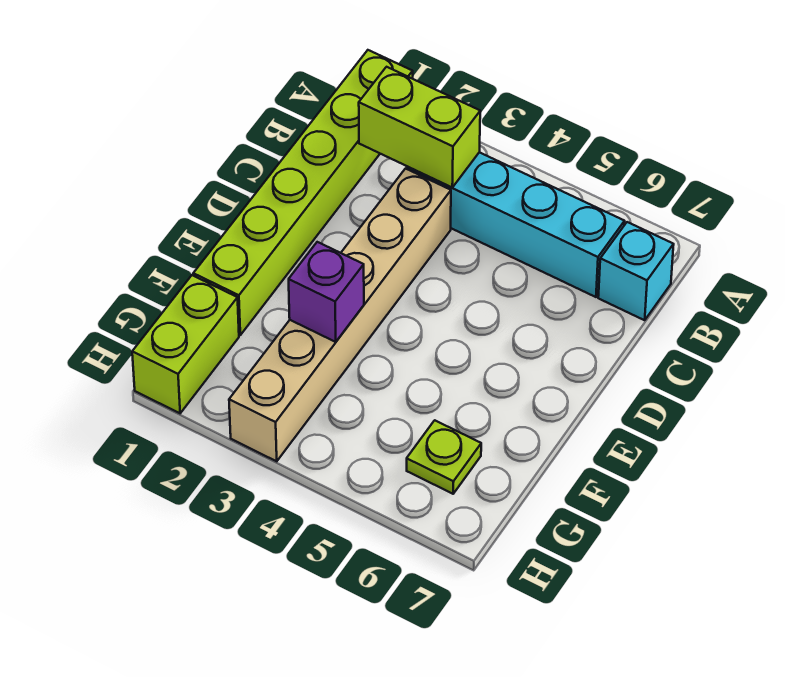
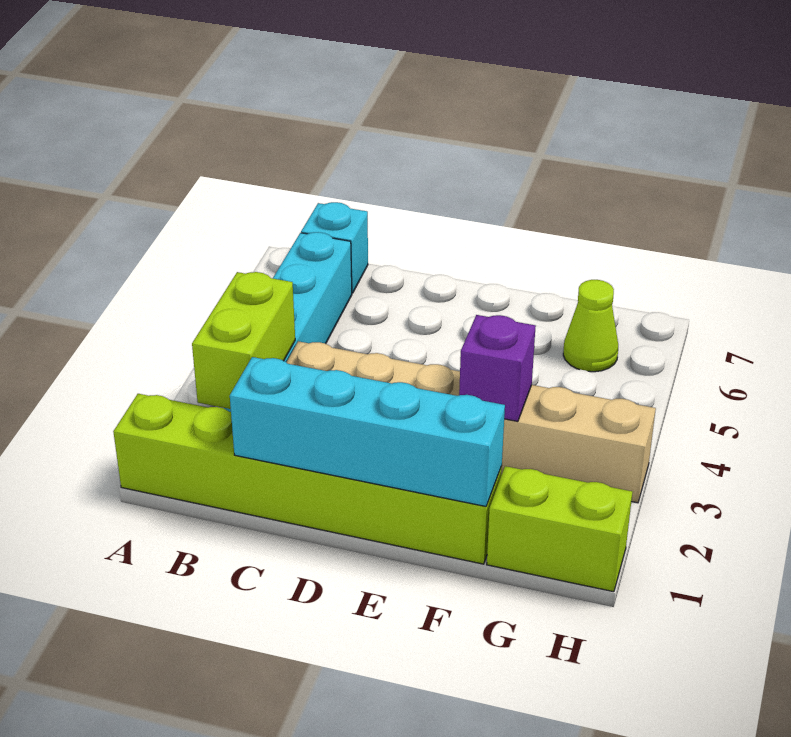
none -> cyan brick C1:F1 level 2
lime plate G6 level 1 -> lime cone G6 level 1

